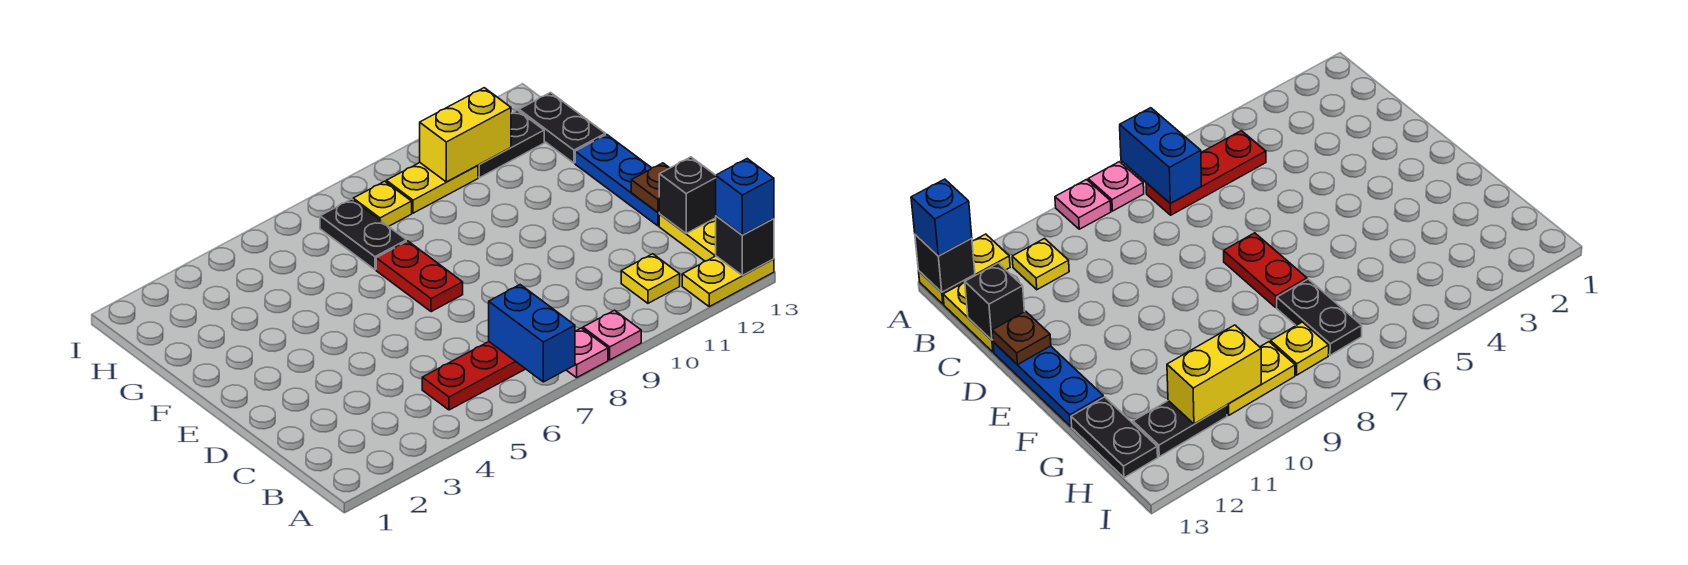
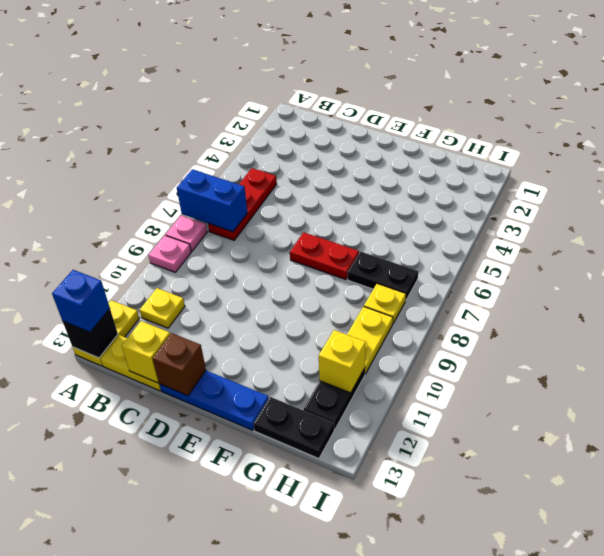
black brick C13 level 2 -> yellow brick C13 level 2
brown plate D13 level 2 -> brown brick D13 level 2
yellow brick H10:H11 level 2 -> yellow brick H11 level 2

